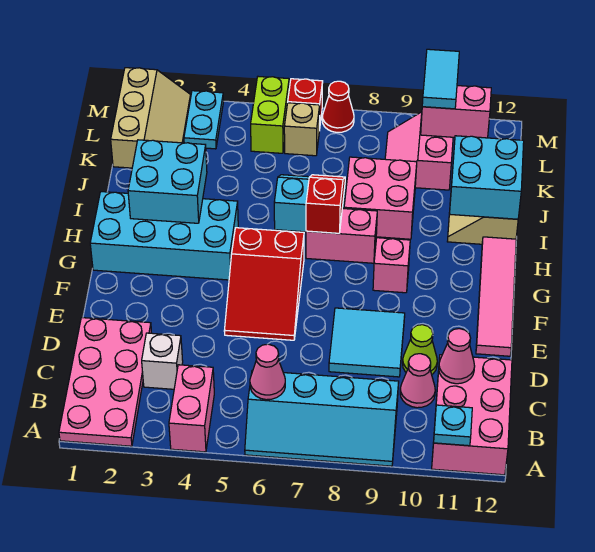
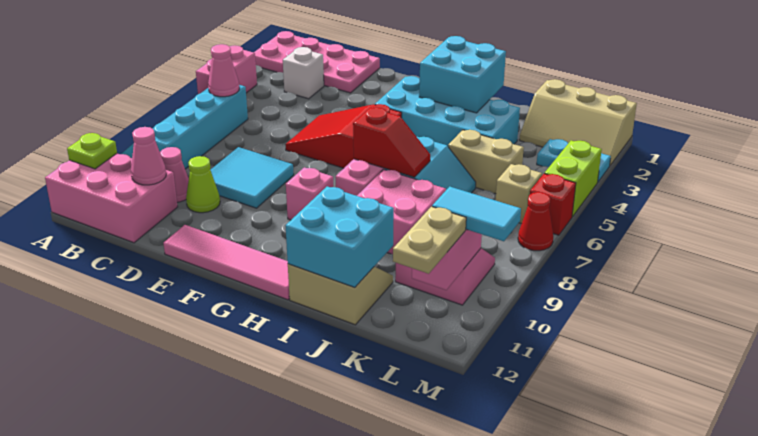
pink brick A4:B4 level 1 -> pink brick A4:A5 level 1
cyan plate A11 level 2 -> lime plate A11 level 2
cyan brick G1:H4 level 1 -> cyan brick G3:J4 level 1
none -> tan brick J5:K5 level 1
lime brick L5:M5 level 1 -> lime brick M4:M5 level 1
none -> tan plate L11:L12 level 3

